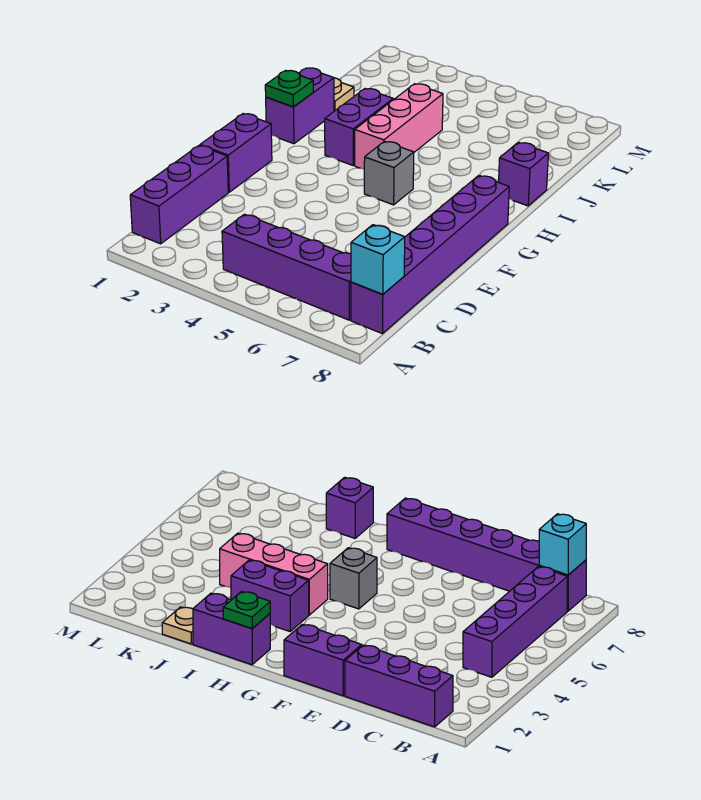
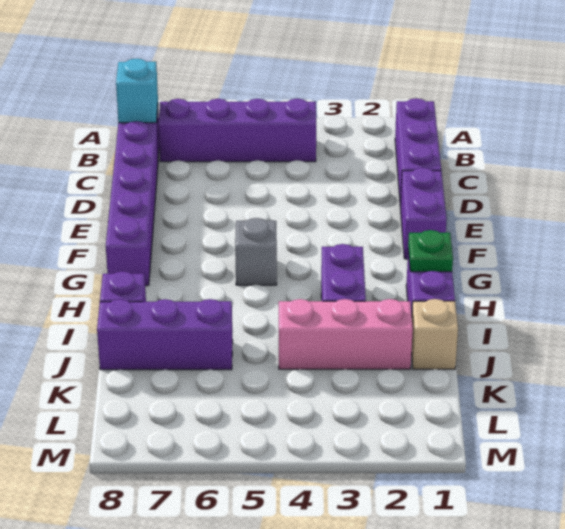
pink brick H4:J4 level 1 -> pink brick J2:J4 level 1
tan plate J1 level 1 -> tan brick J1 level 1
none -> purple brick J6:J8 level 1

